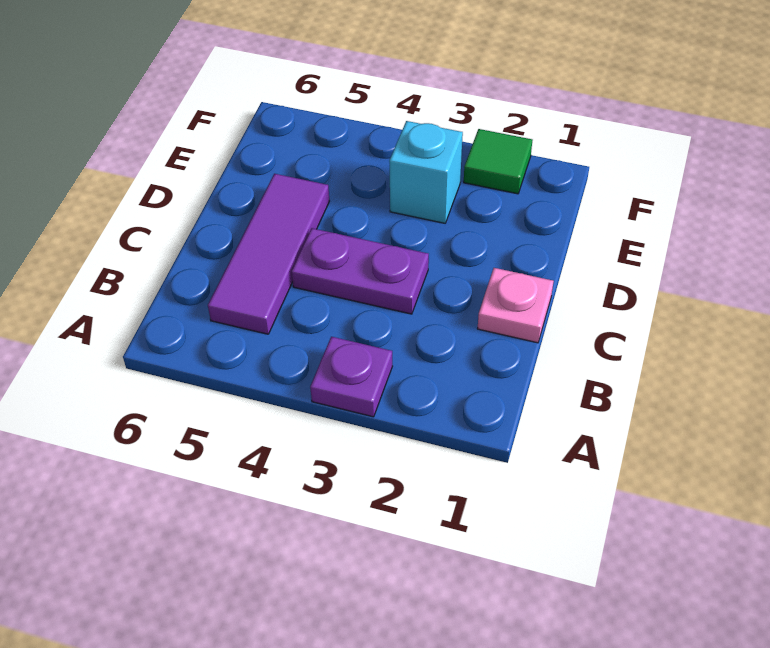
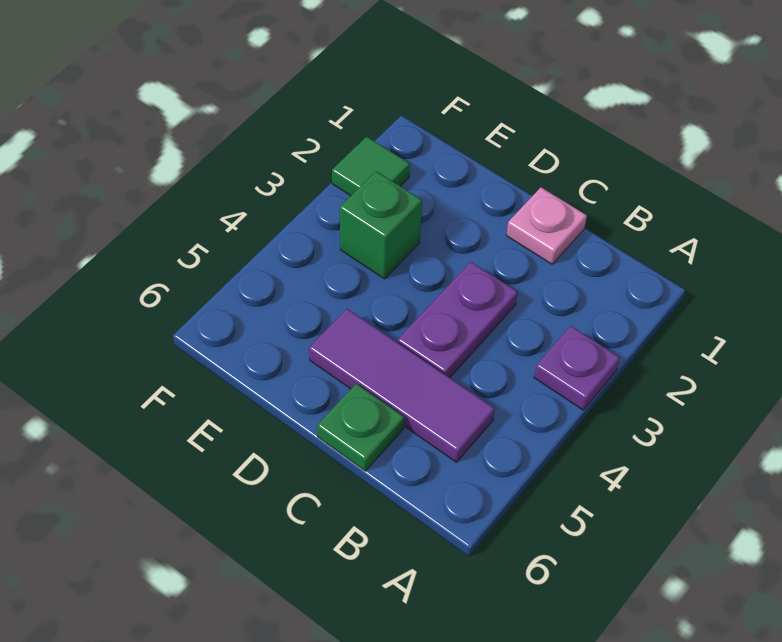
none -> green plate C6 level 1
cyan brick E3 level 1 -> green brick E3 level 1

